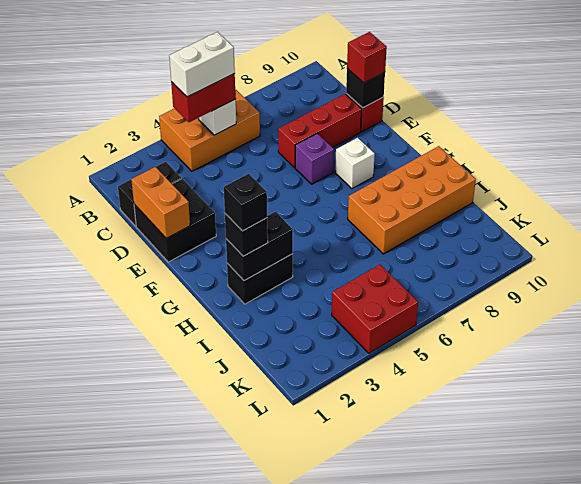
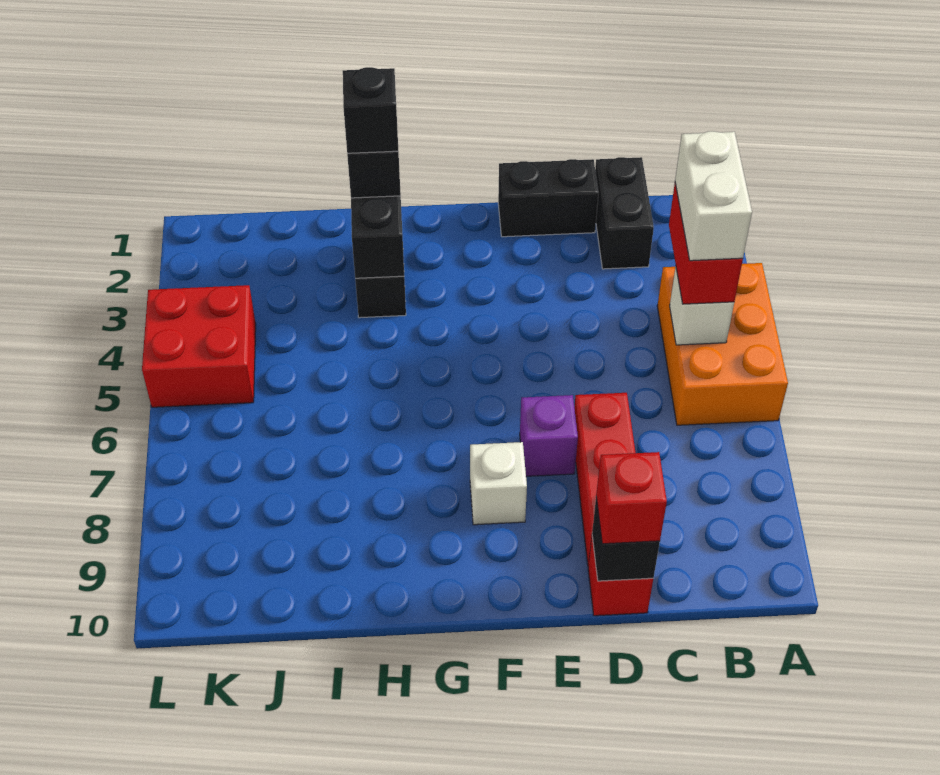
black brick D1:E2 level 1 -> black brick D1:E1 level 1
orange brick D1:E1 level 2 -> none
orange brick H7:I10 level 1 -> none

